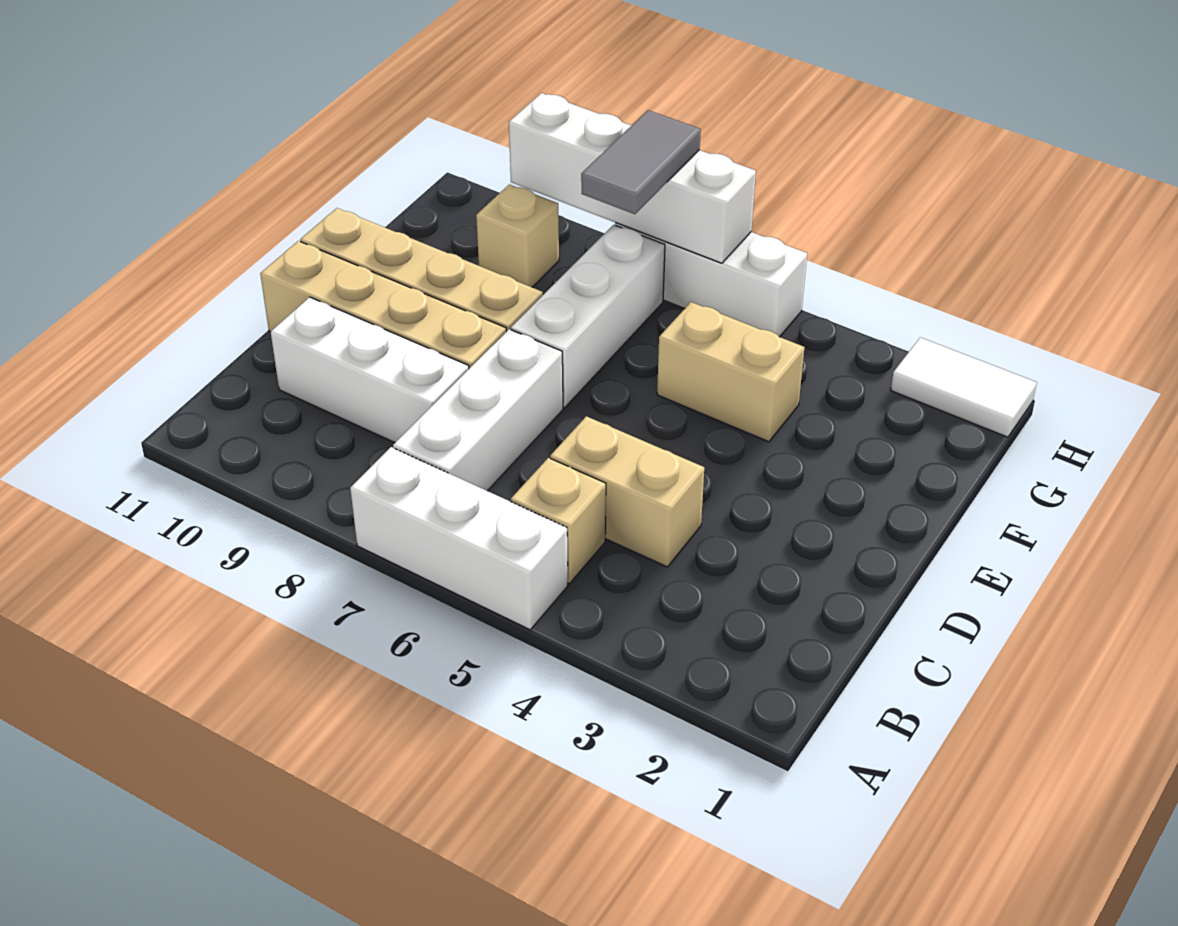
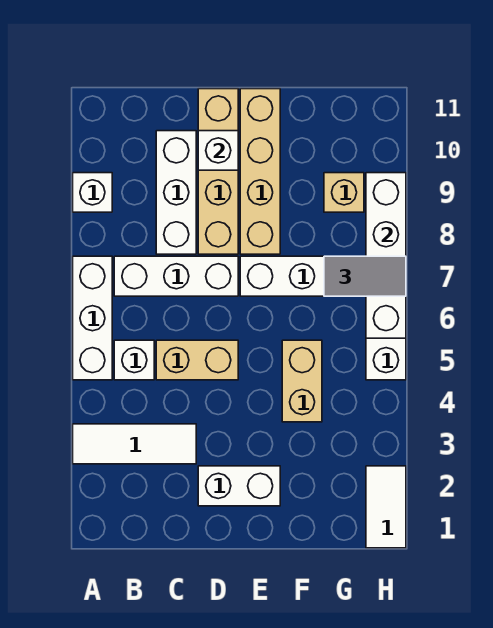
none -> white tile A3:C3 level 1
none -> white brick A9 level 1
tan brick B5 level 1 -> white brick B5 level 1
tan brick C4:C5 level 1 -> tan brick C5:D5 level 1
none -> white brick D2:E2 level 1
none -> white brick D10 level 2

